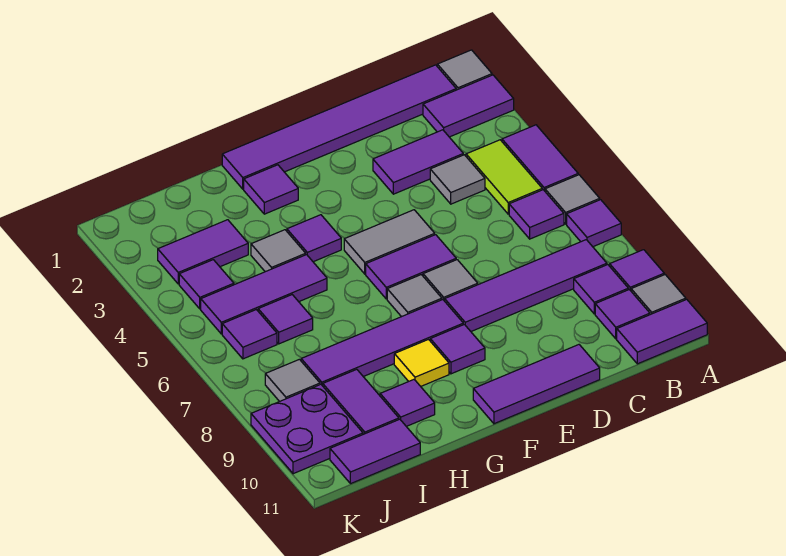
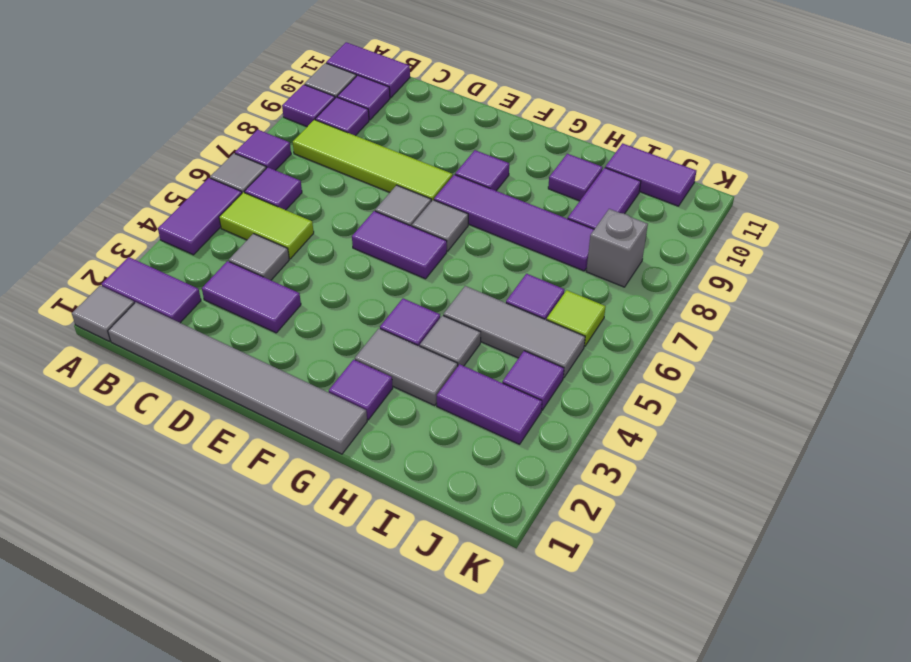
purple tile B1:G1 level 1 -> grey tile B1:G1 level 1
lime tile B4:B5 level 1 -> lime tile B5:C5 level 1
purple tile B8:E8 level 1 -> lime tile B8:E8 level 1
purple tile D11:F11 level 1 -> none
grey tile E5:F5 level 1 -> grey tile G3:H3 level 1
yellow tile G9 level 1 -> none
purple tile H5:J5 level 1 -> grey tile H5:J5 level 1
purple tile J6 level 1 -> lime tile J6 level 1
grey tile J8 level 1 -> grey brick J8 level 1
purple plate J9:K10 level 1 -> none

